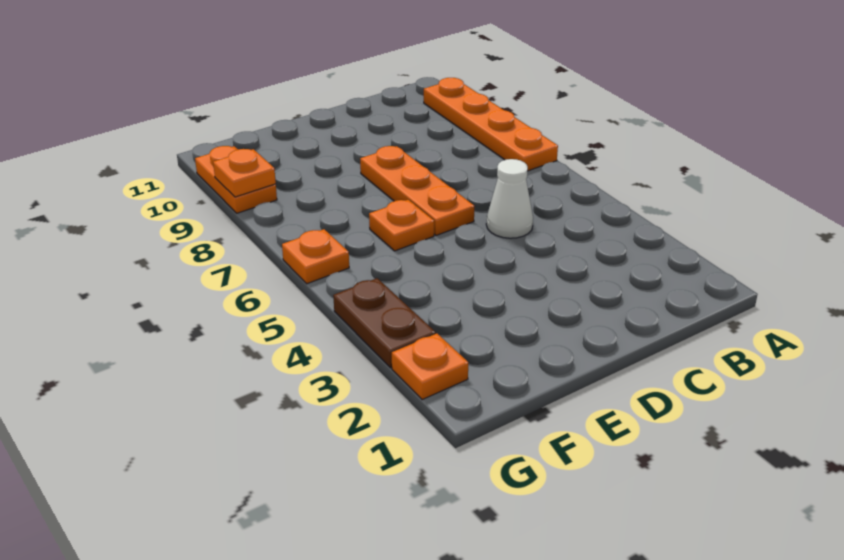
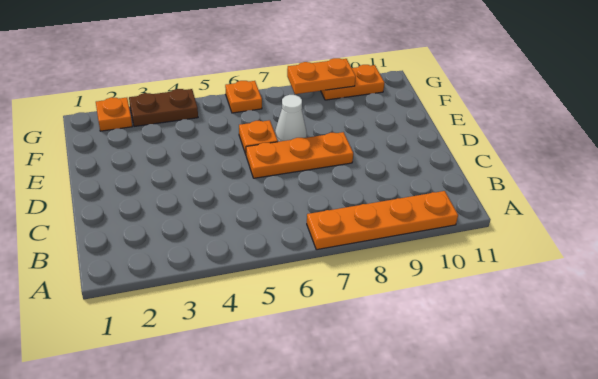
white cone C5 level 1 -> white cone E7 level 1
orange plate G9 level 2 -> orange plate G8:G9 level 2

